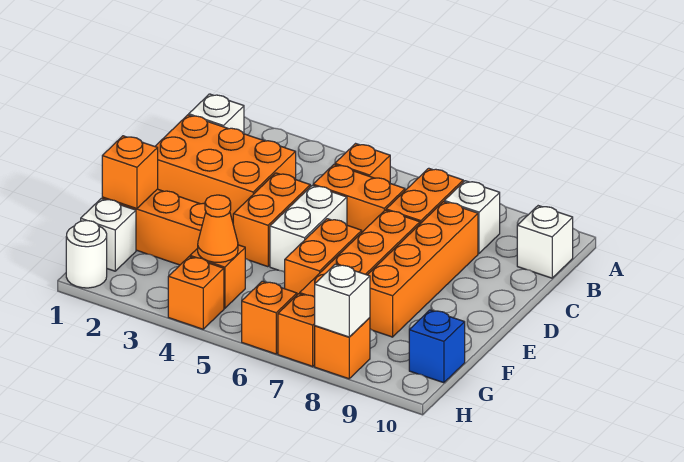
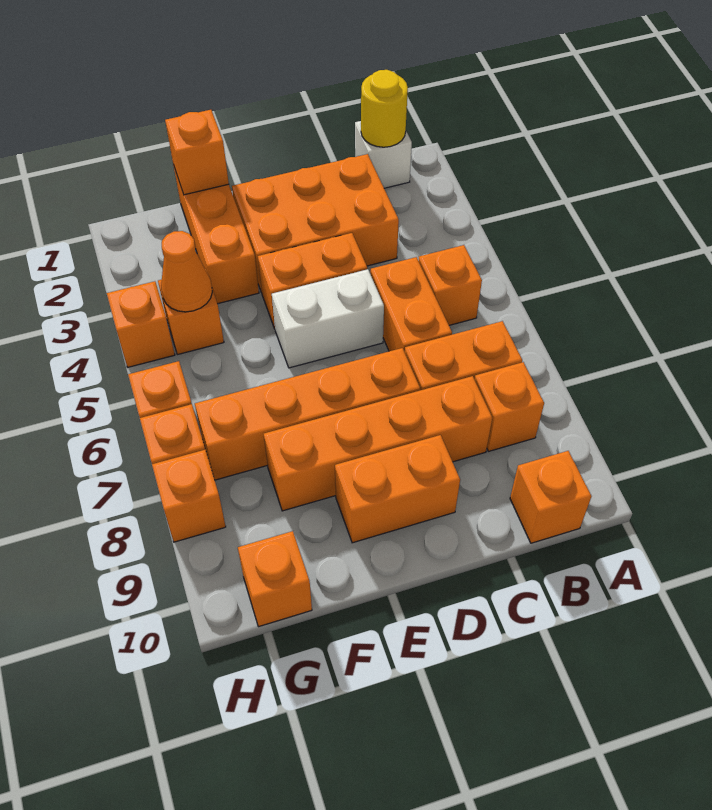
none -> yellow round brick B1 level 2
white brick B8 level 1 -> orange brick B8 level 1
white brick B10 level 1 -> orange brick B10 level 1
orange brick C1:D3 level 1 -> orange brick C2:E3 level 1
orange brick E6:F6 level 1 -> orange brick D9:E9 level 1
white brick G1 level 1 -> none
blue brick G10 level 1 -> orange brick G10 level 1
white round brick H1 level 1 -> none
white brick H8 level 2 -> none

